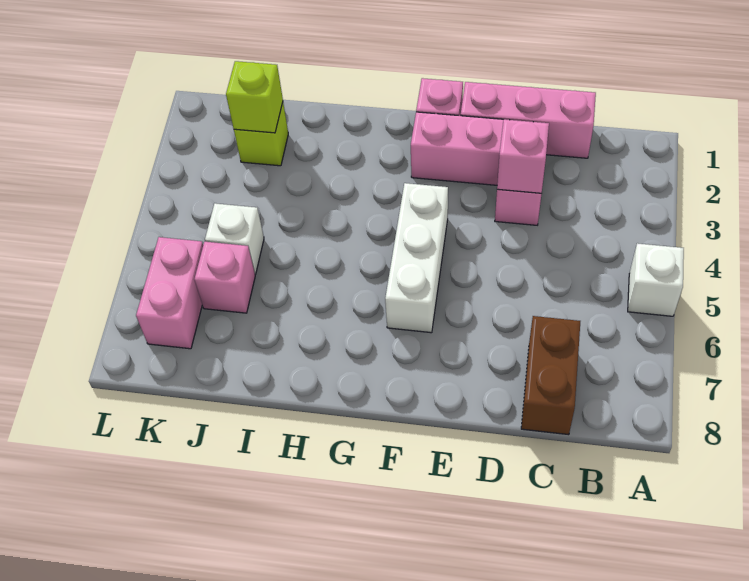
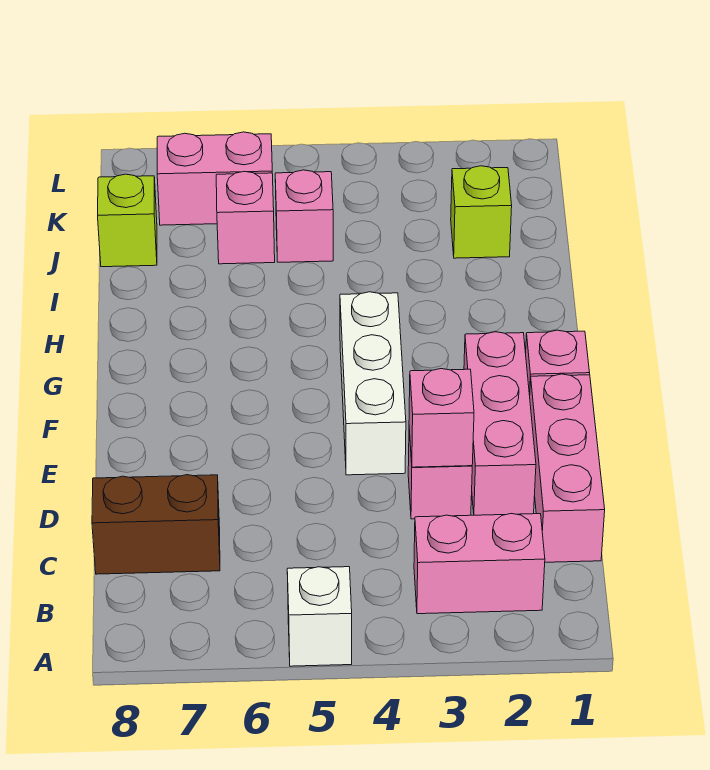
none -> pink brick B2:B3 level 1
white brick F4:F6 level 1 -> white brick E4:G4 level 1
lime brick J2 level 2 -> lime brick J8 level 1
white brick J5 level 1 -> pink brick J5 level 1

